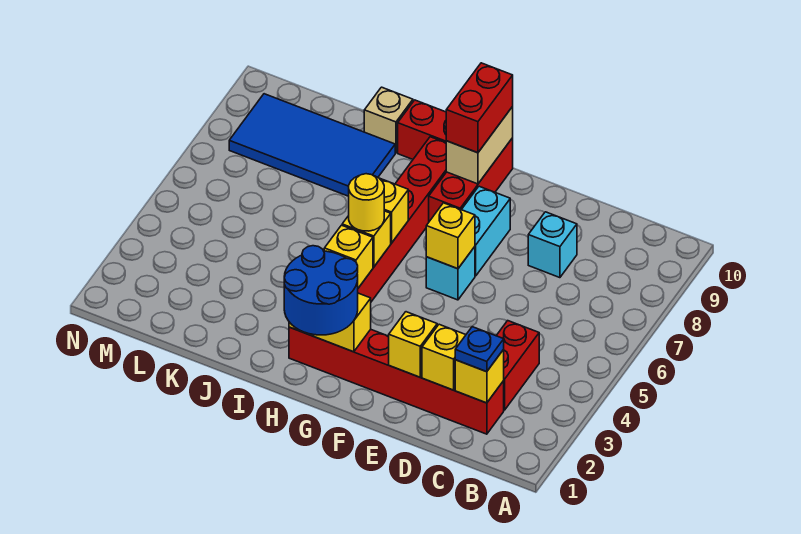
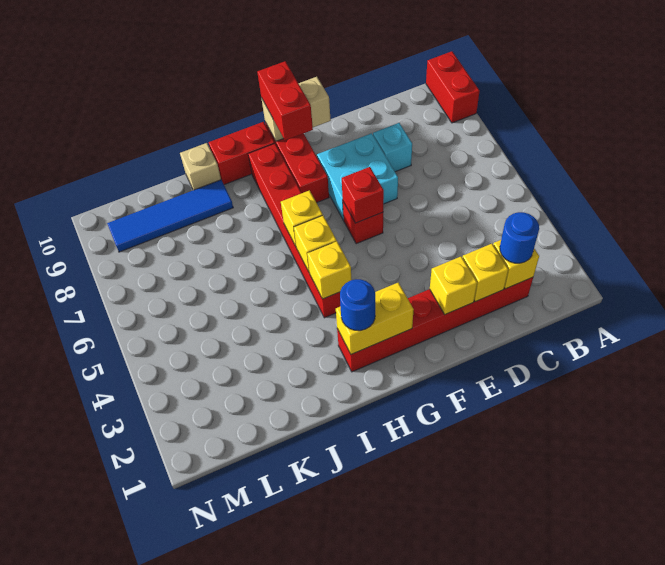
blue plate C2 level 3 -> blue round brick C2 level 3
red brick C3:C4 level 1 -> red brick A9:A10 level 1
cyan brick F6 level 1 -> red brick F6 level 1
yellow brick F6 level 2 -> red brick F6 level 2
cyan brick F7:F8 level 1 -> cyan brick E7:F8 level 1
blue round brick G1:H2 level 3 -> blue round brick H2 level 3
tan brick G9:G10 level 2 -> tan brick F10:G10 level 2
yellow round brick H5 level 3 -> none
blue tile J8:M9 level 1 -> blue tile J9:M9 level 1

